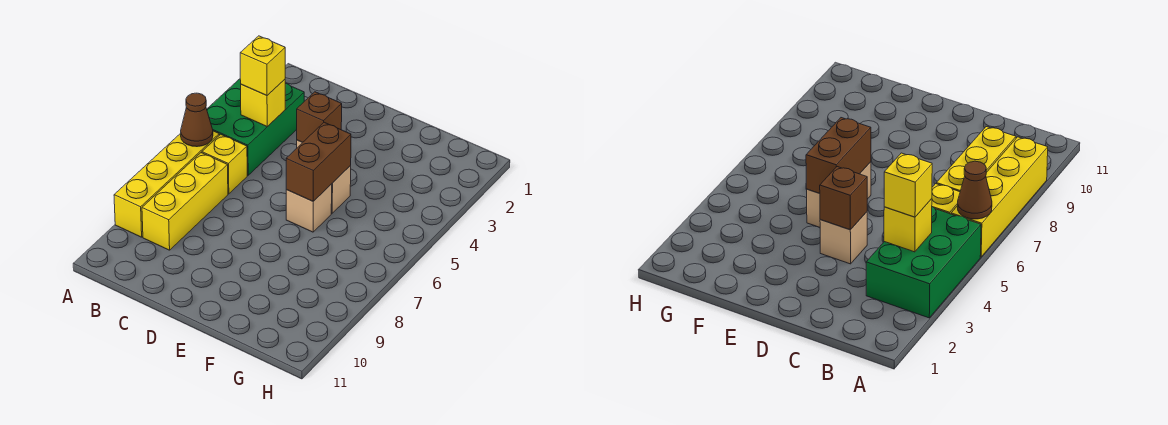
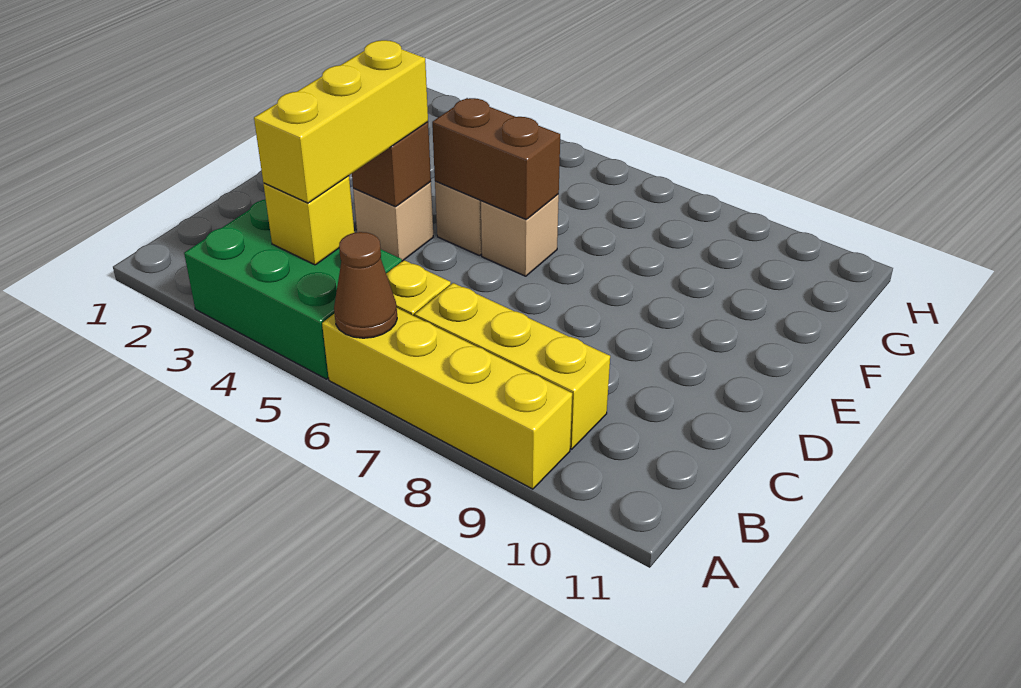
yellow brick B4 level 3 -> yellow brick B4:D4 level 3

